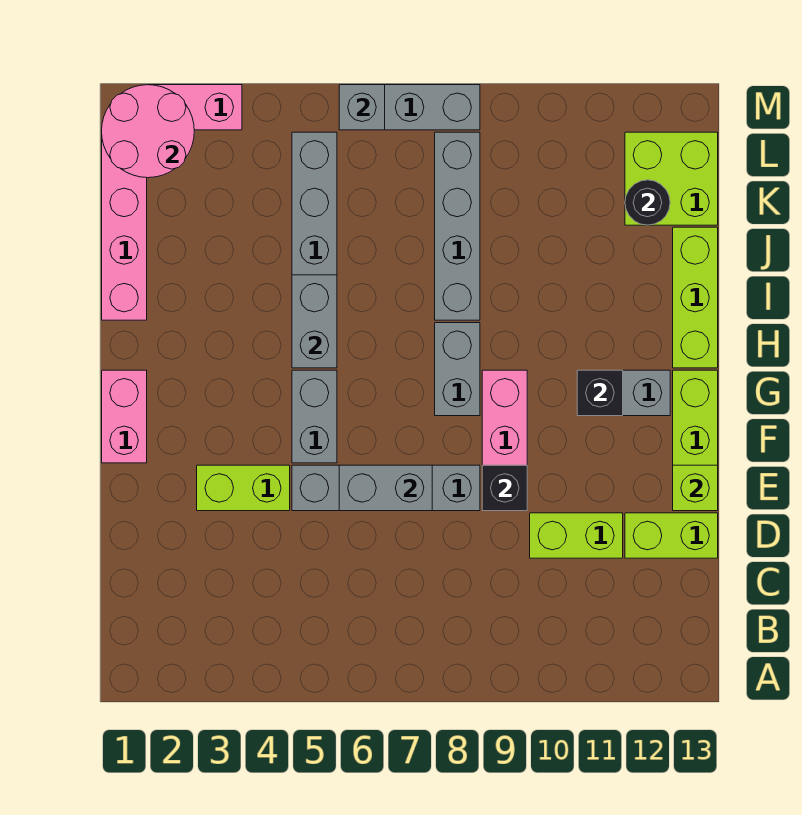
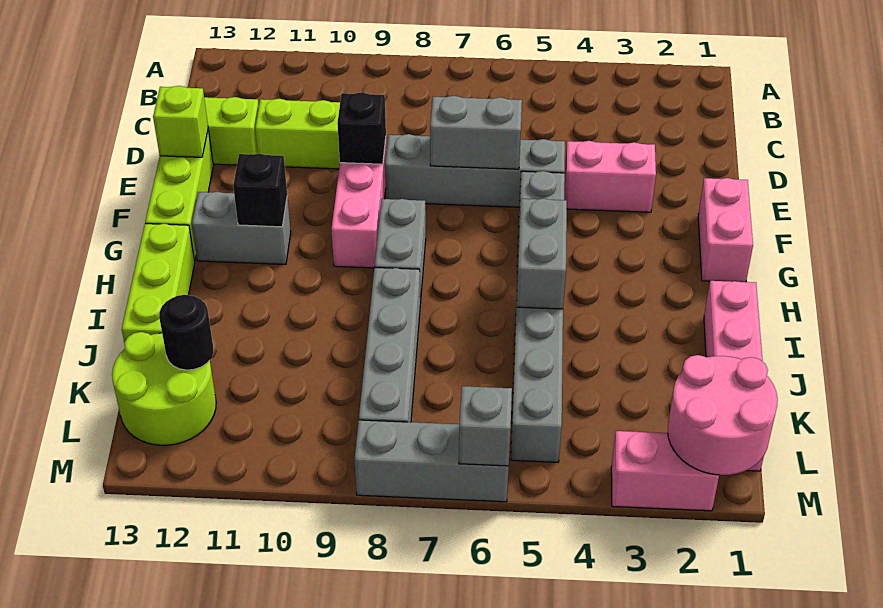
lime brick E3:E4 level 1 -> pink brick E3:E4 level 1
lime brick K12:L13 level 1 -> lime round brick K12:L13 level 1

